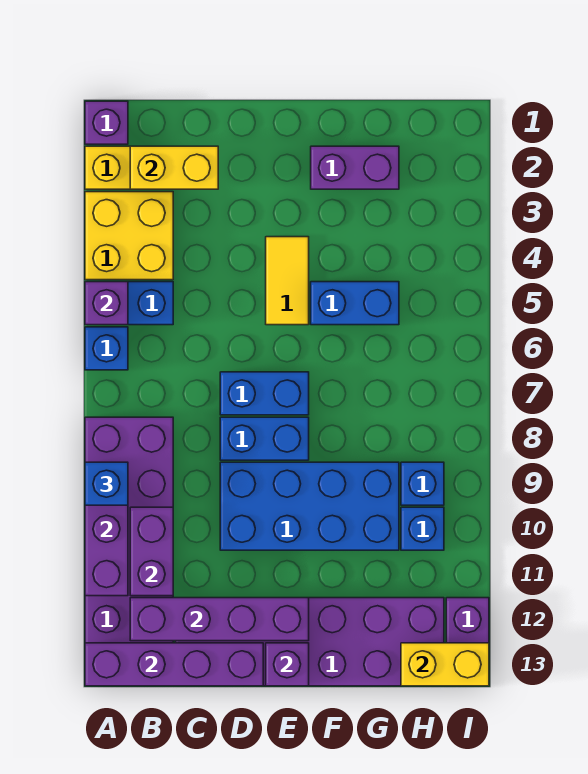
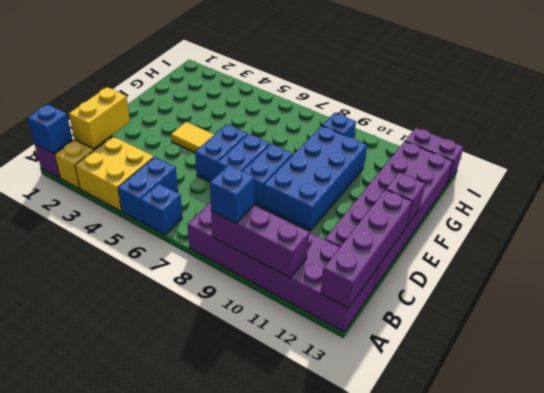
purple brick A5 level 2 -> none
purple brick B10:B11 level 2 -> none
purple brick B12:E12 level 2 -> none
purple brick F2:G2 level 1 -> none
blue brick F5:G5 level 1 -> blue brick D6:E6 level 1
blue brick H10 level 1 -> blue brick A1 level 2
yellow brick H13:I13 level 2 -> none

